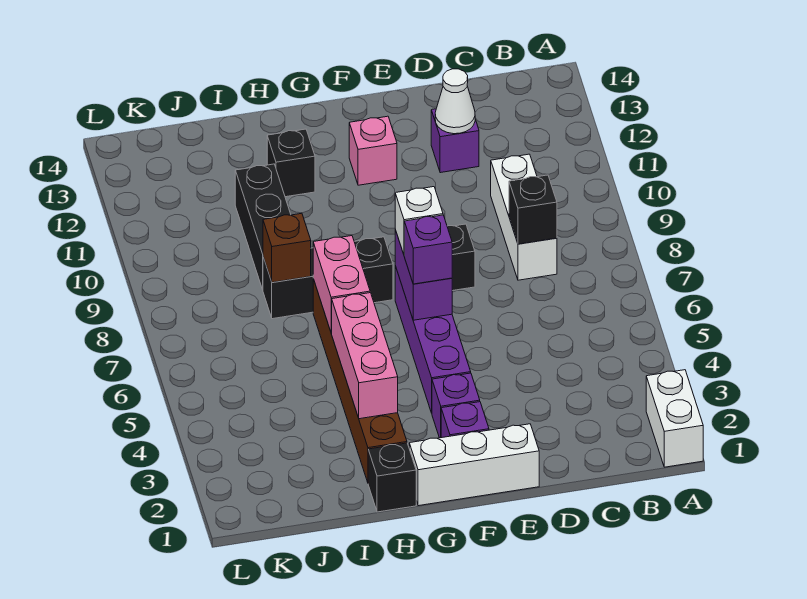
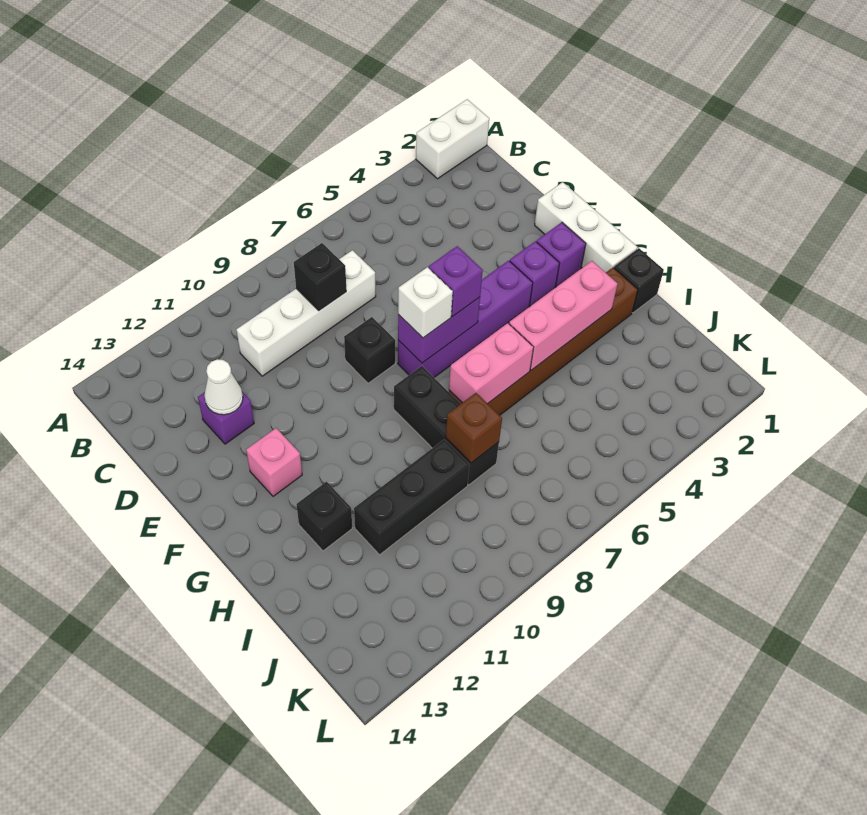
white brick C8:C10 level 1 -> white brick C7:C10 level 1

